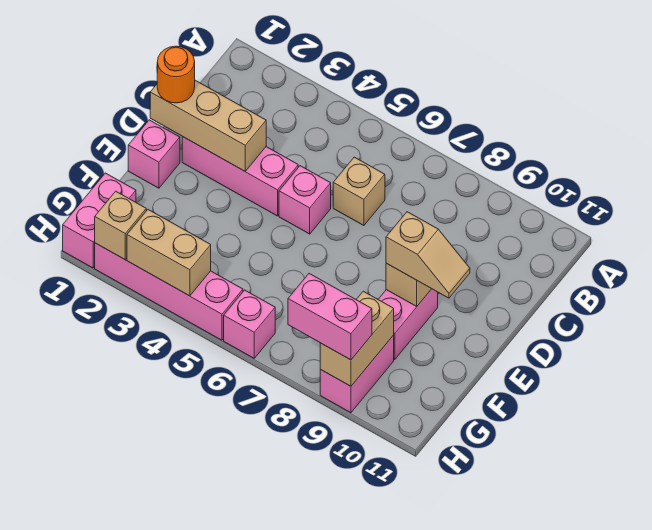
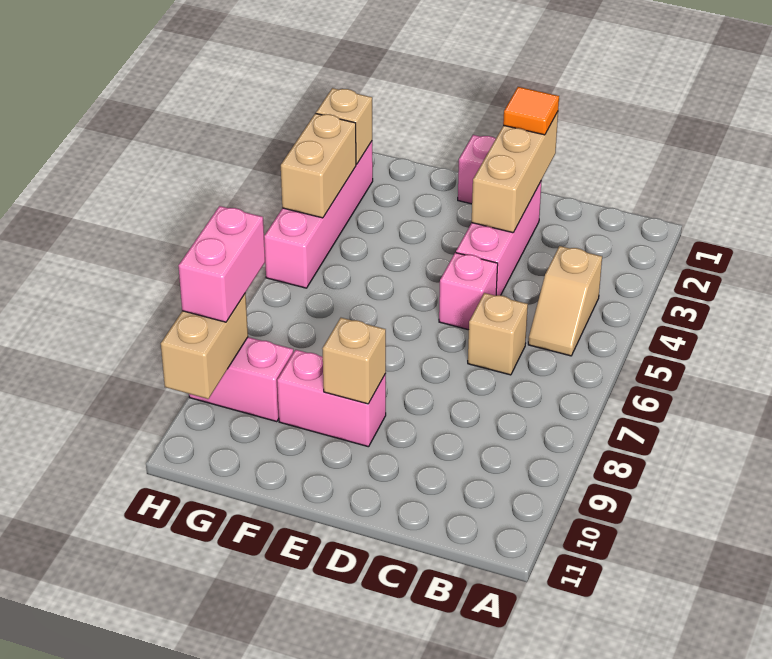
orange round brick D1 level 3 -> orange tile D1 level 3
tan slope E9:E10 level 3 top 9 -> tan slope B4:B5 level 1 top 4
pink brick G1:H1 level 1 -> none
tan brick G9:H9 level 2 -> tan brick H9:H10 level 2
pink brick H6 level 1 -> none

